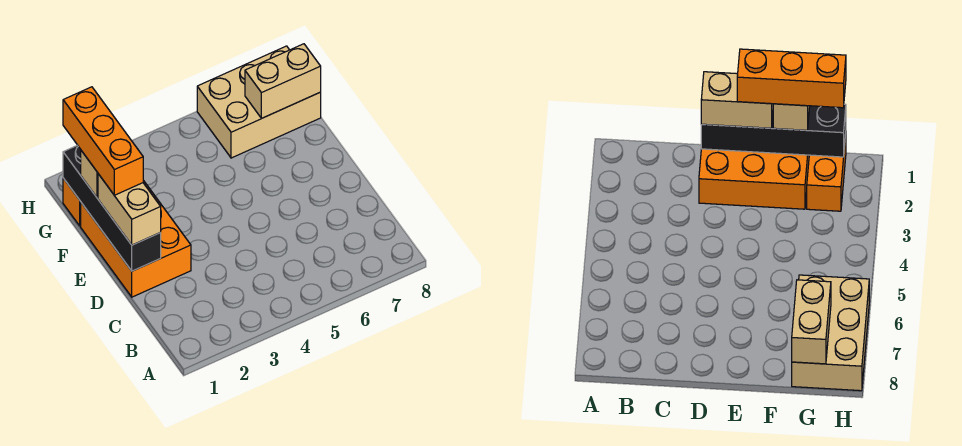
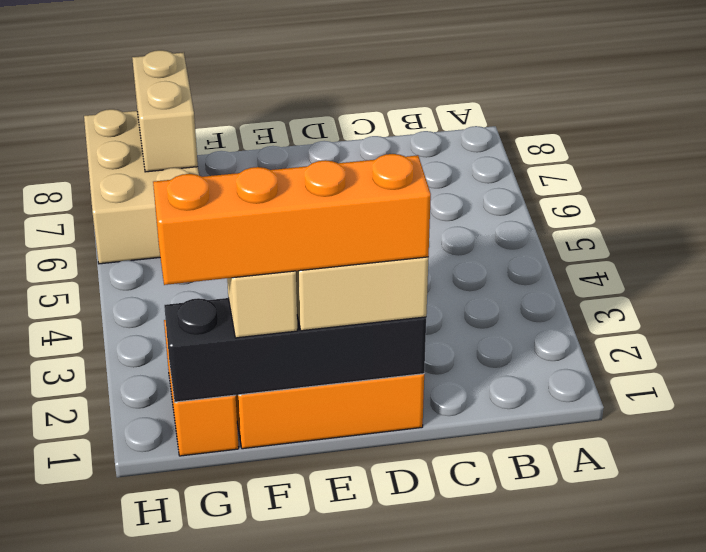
orange brick E1:G1 level 4 -> orange brick D1:G1 level 4

